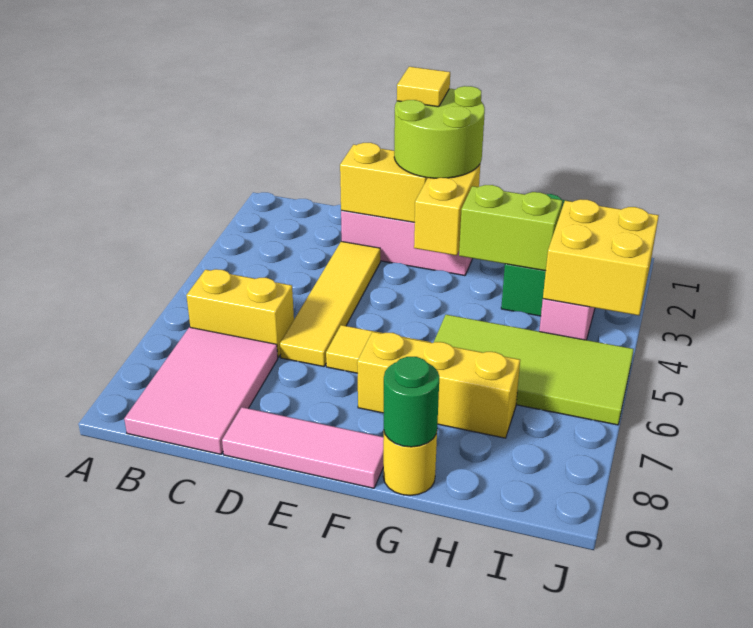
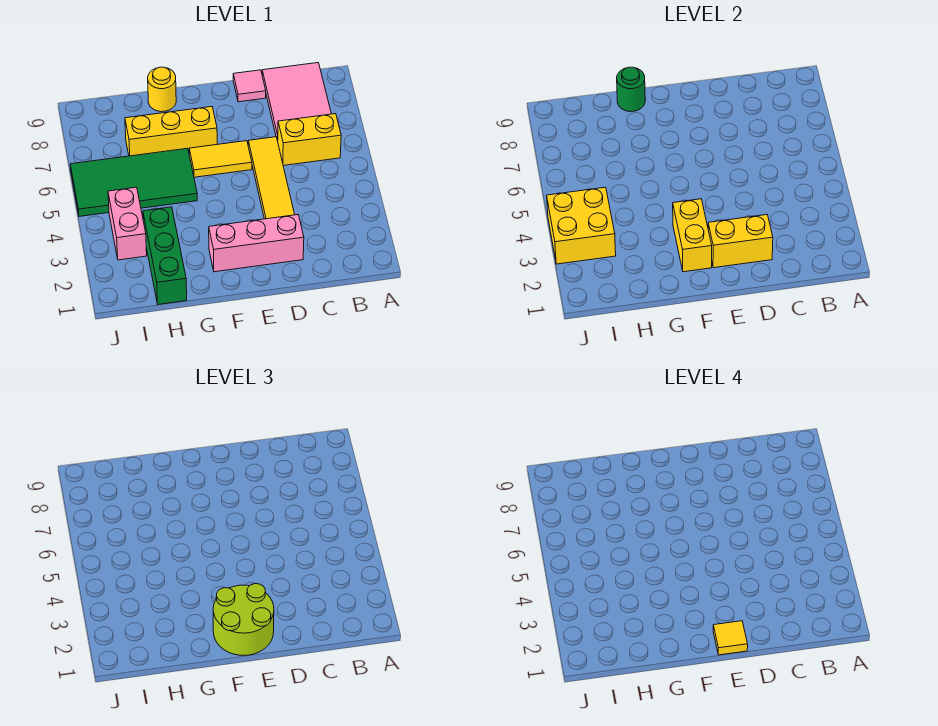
pink tile D9:F9 level 1 -> pink tile D9 level 1
lime brick G3:H3 level 2 -> none
lime tile G5:J6 level 1 -> green tile G5:J6 level 1

